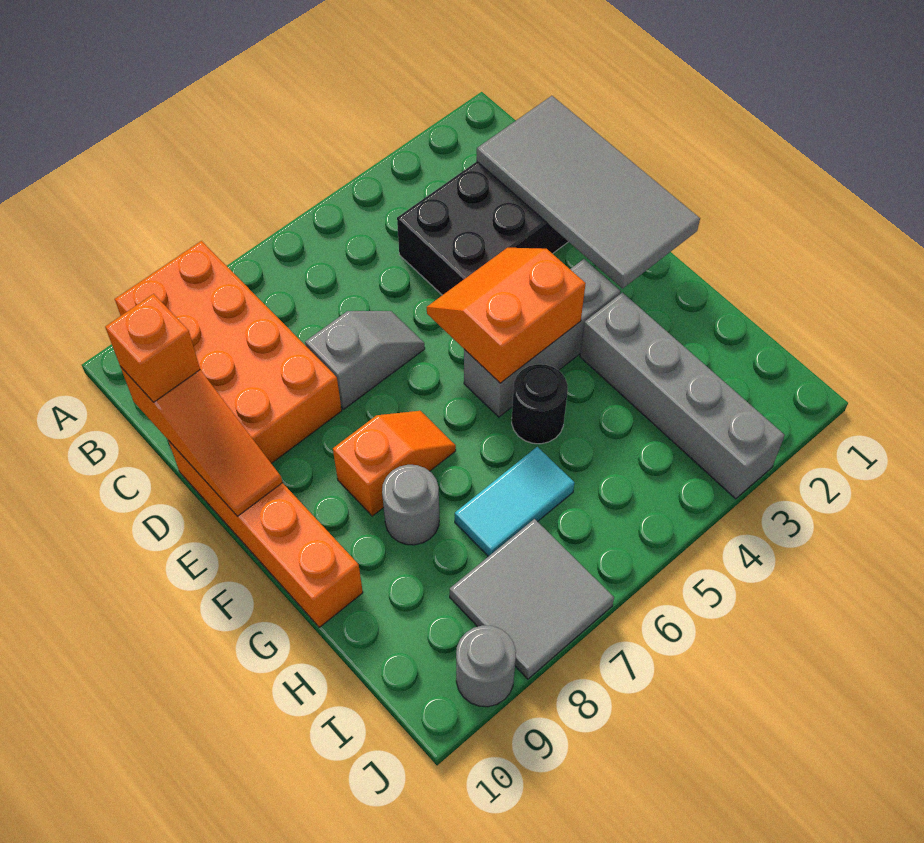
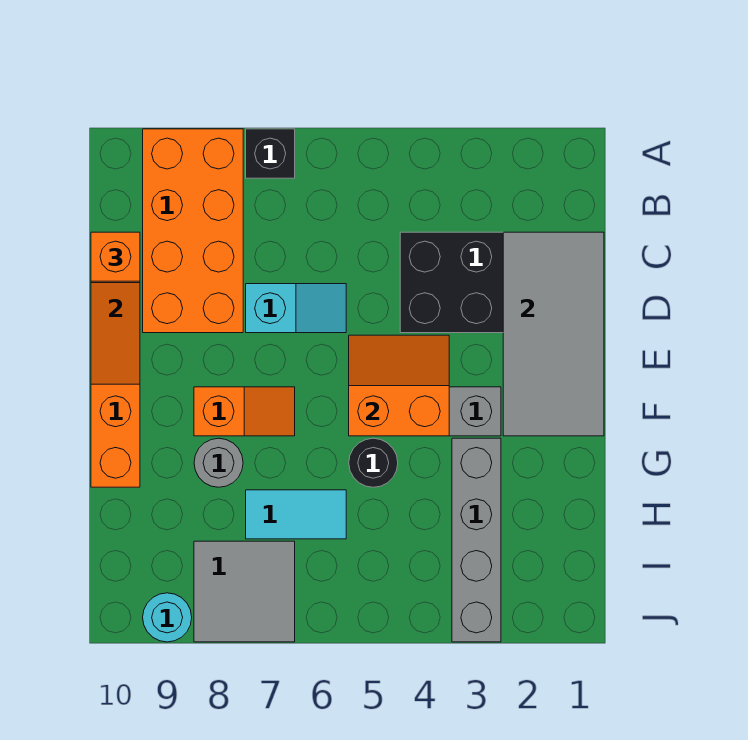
none -> black brick A7 level 1
grey slope D6:D7 level 1 top 7 -> cyan slope D6:D7 level 1 top 7
grey round brick J9 level 1 -> cyan round brick J9 level 1

